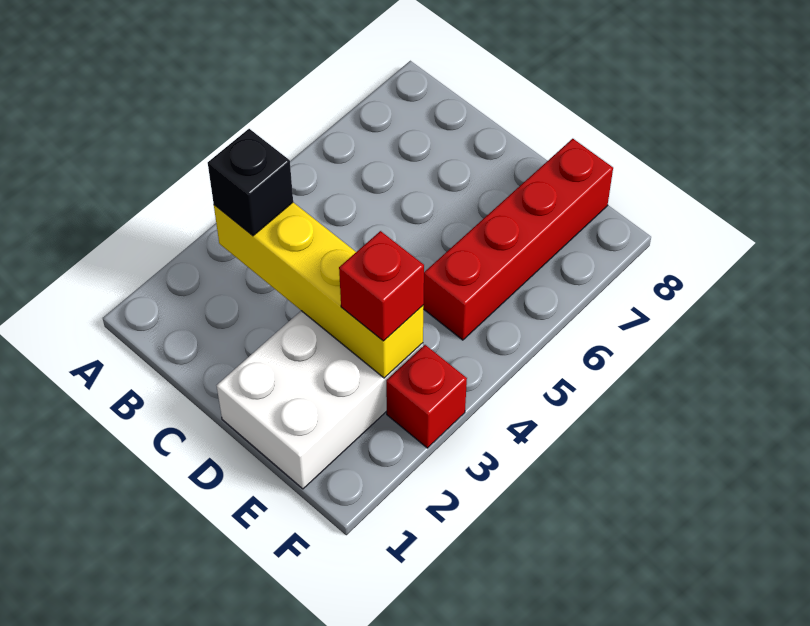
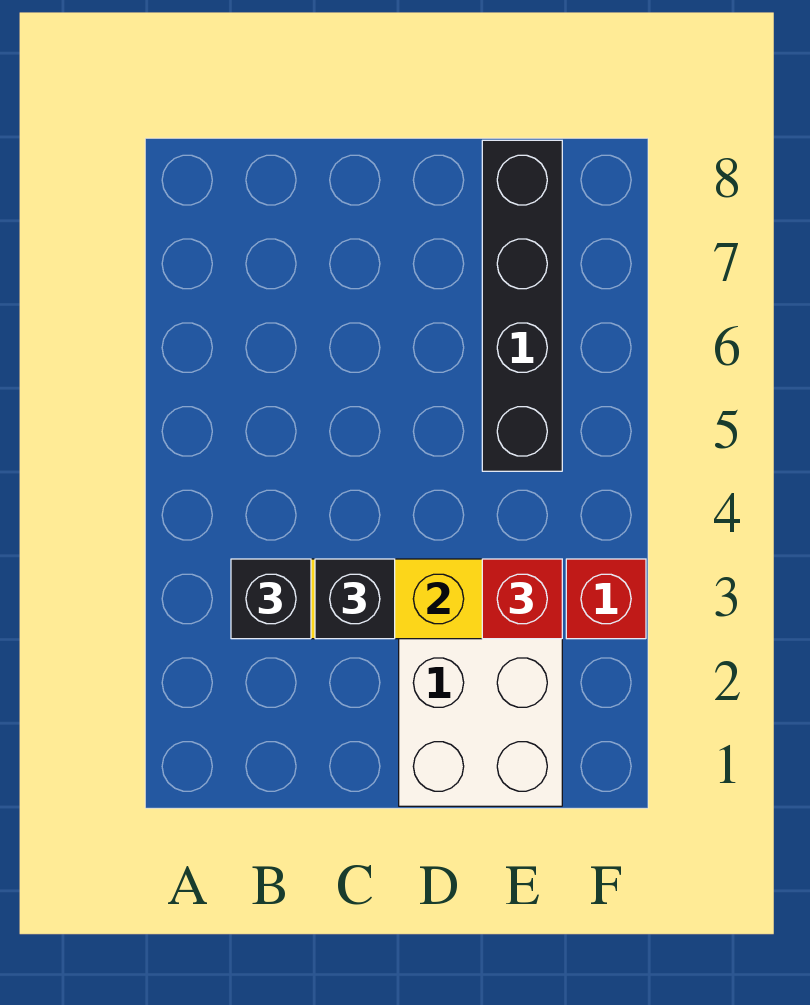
none -> black brick C3 level 3
red brick E5:E8 level 1 -> black brick E5:E8 level 1

